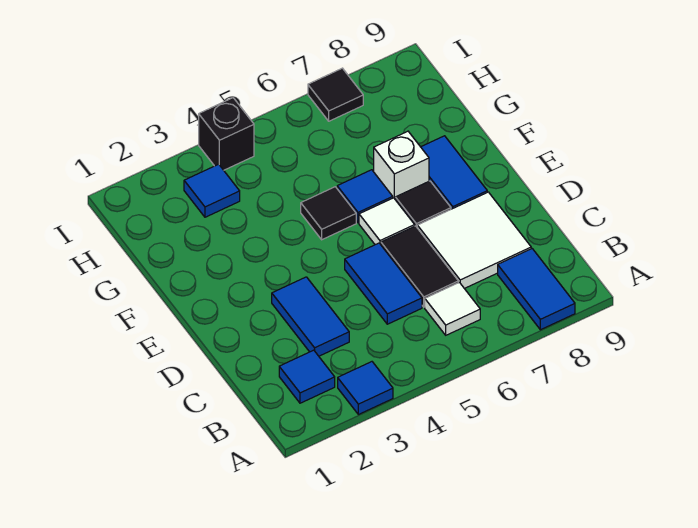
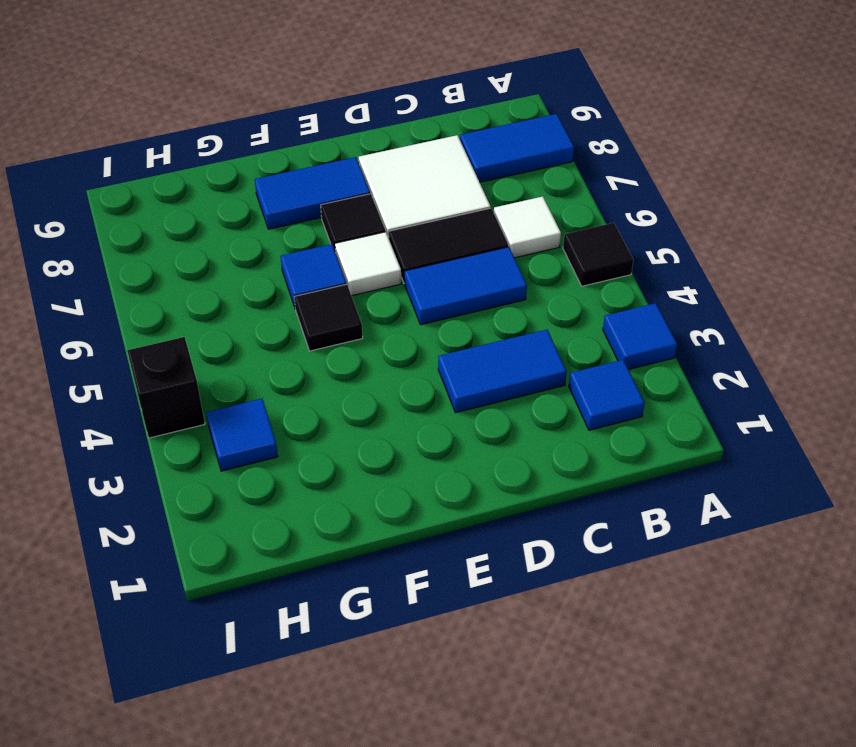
white brick F7 level 1 -> none
black tile I7 level 1 -> black tile A5 level 1

